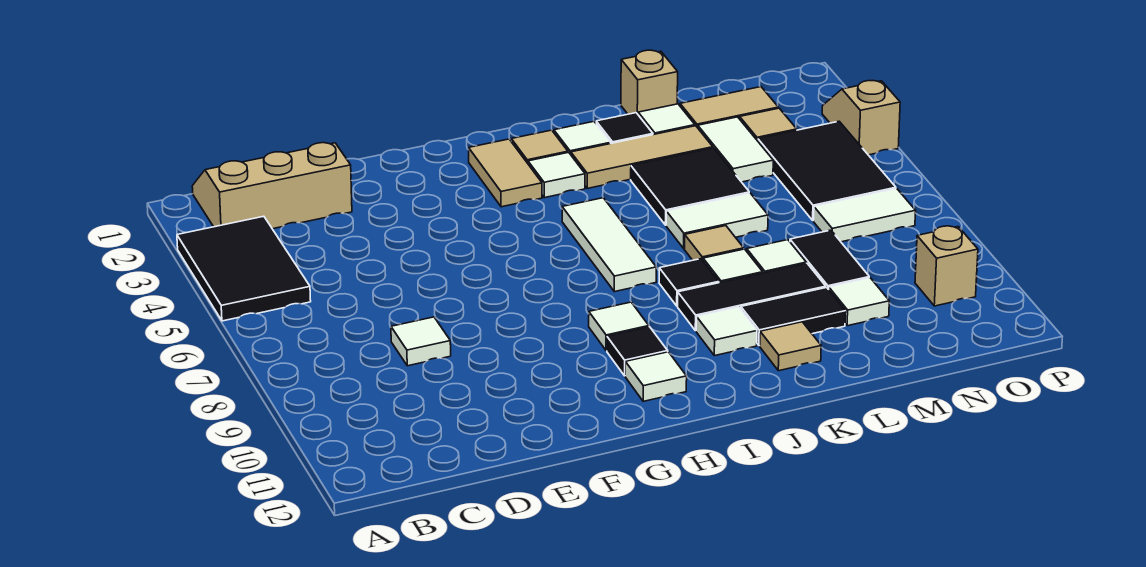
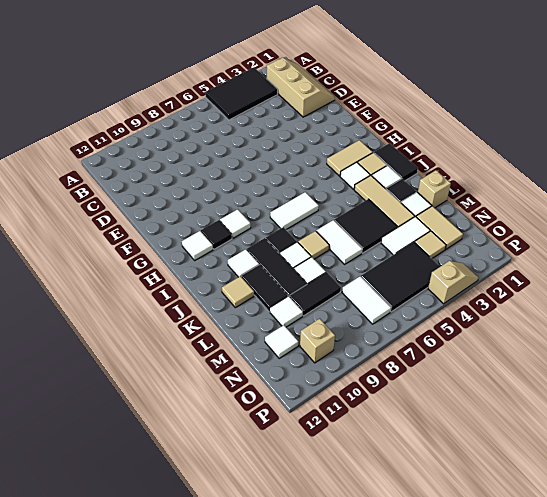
white tile D8 level 1 -> white tile N11 level 1
none -> black tile I1:J1 level 1
white tile I5:I7 level 1 -> white tile I6:I7 level 1

